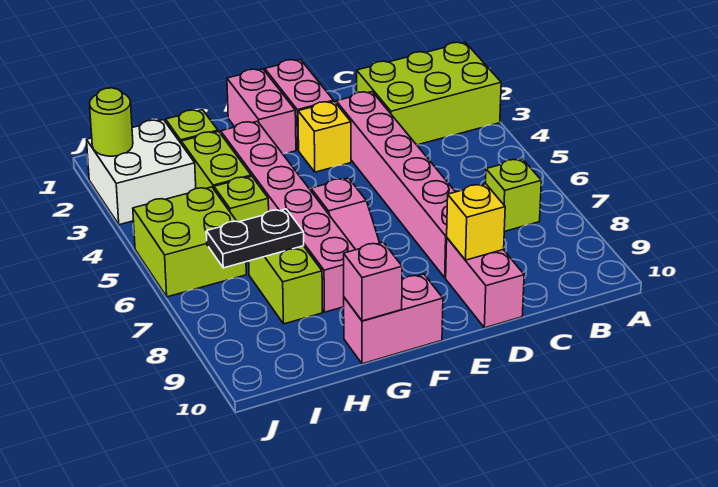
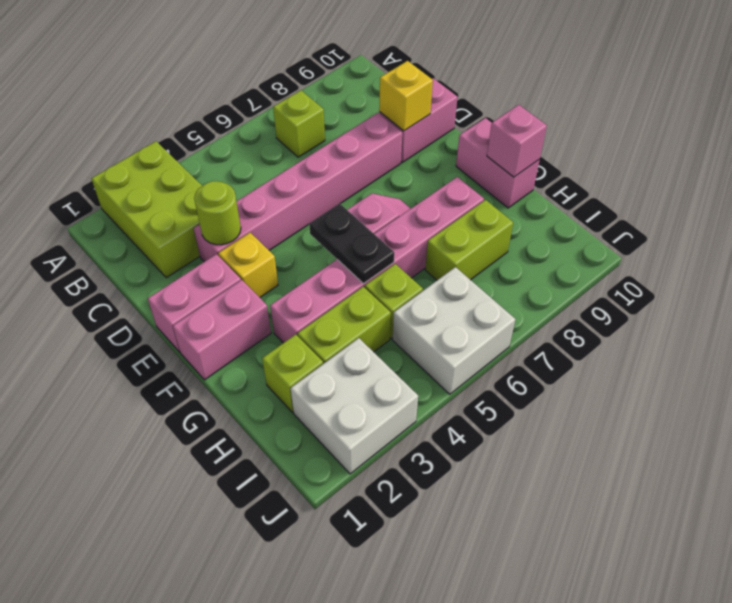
black plate H7:I7 level 2 -> black plate F5:G5 level 2
lime brick I5:J6 level 1 -> white brick I5:J6 level 1
lime round brick J2 level 2 -> lime round brick D3 level 2

